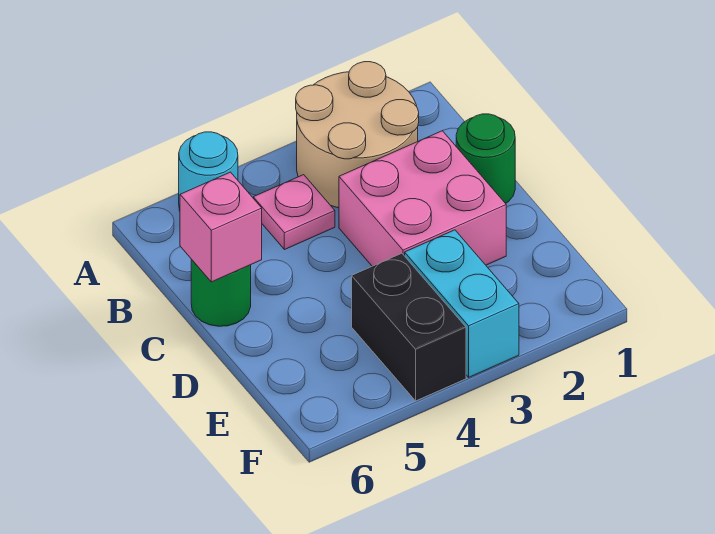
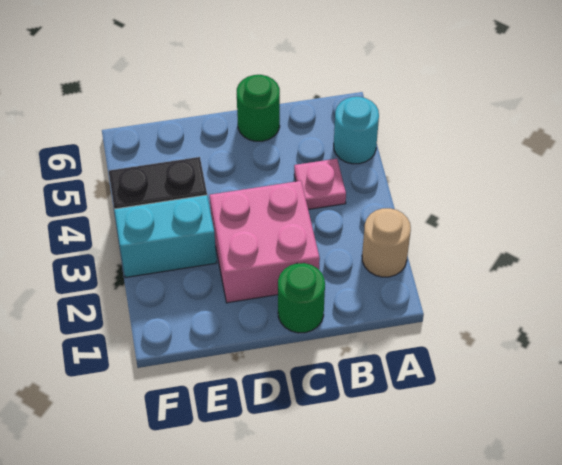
tan round brick A2:B3 level 1 -> tan round brick A2 level 1
pink brick C6 level 2 -> none

